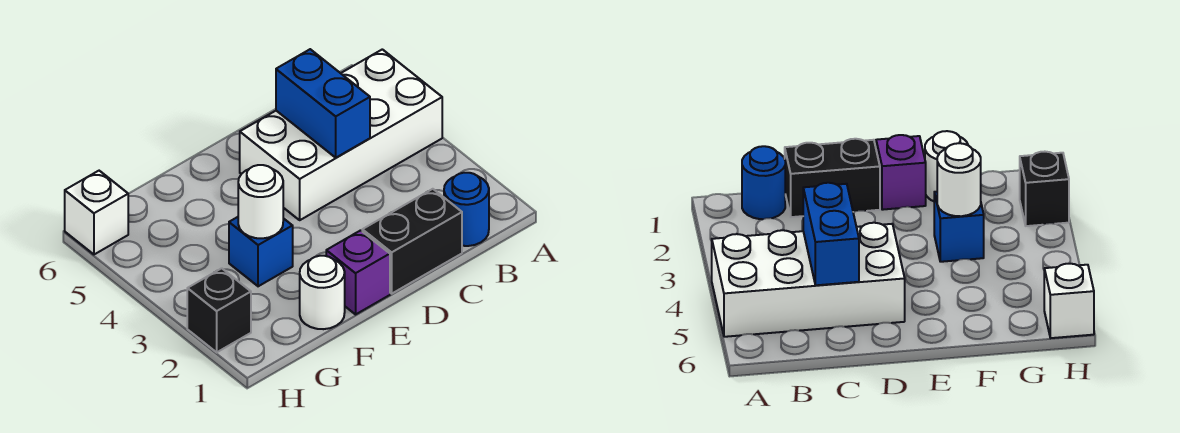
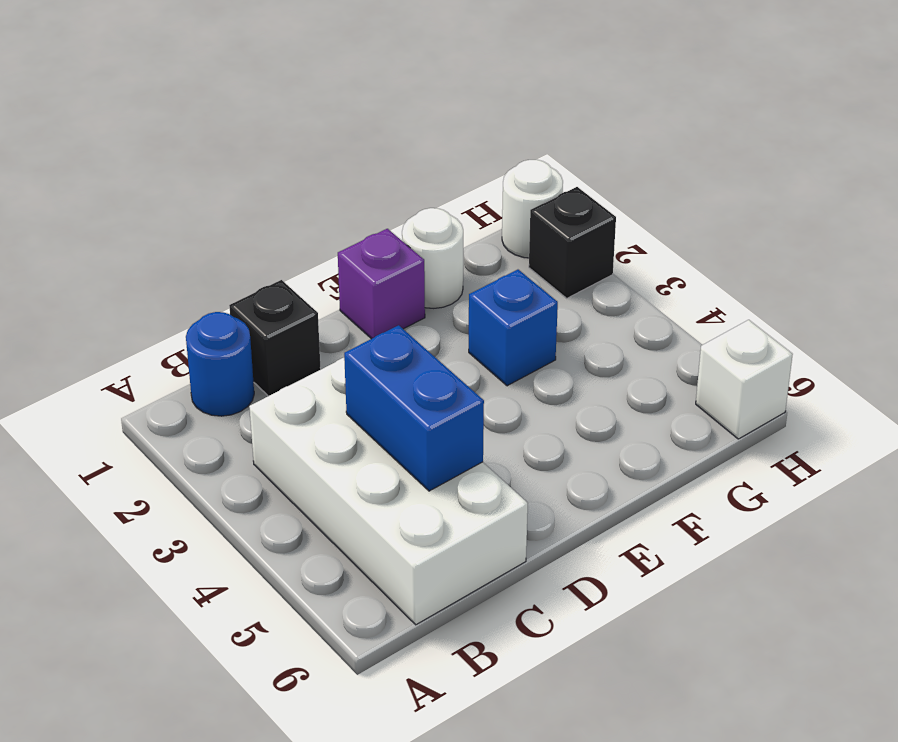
white brick A4:D5 level 1 -> white brick B3:C6 level 1
black brick C1:D1 level 1 -> black brick C1 level 1
white round brick F3 level 2 -> white round brick H1 level 1

